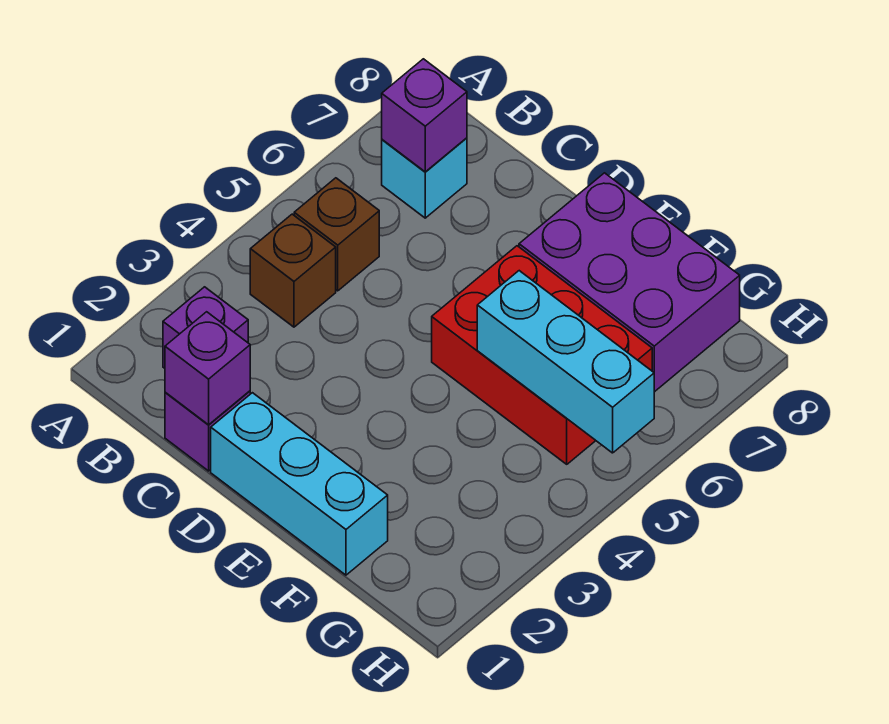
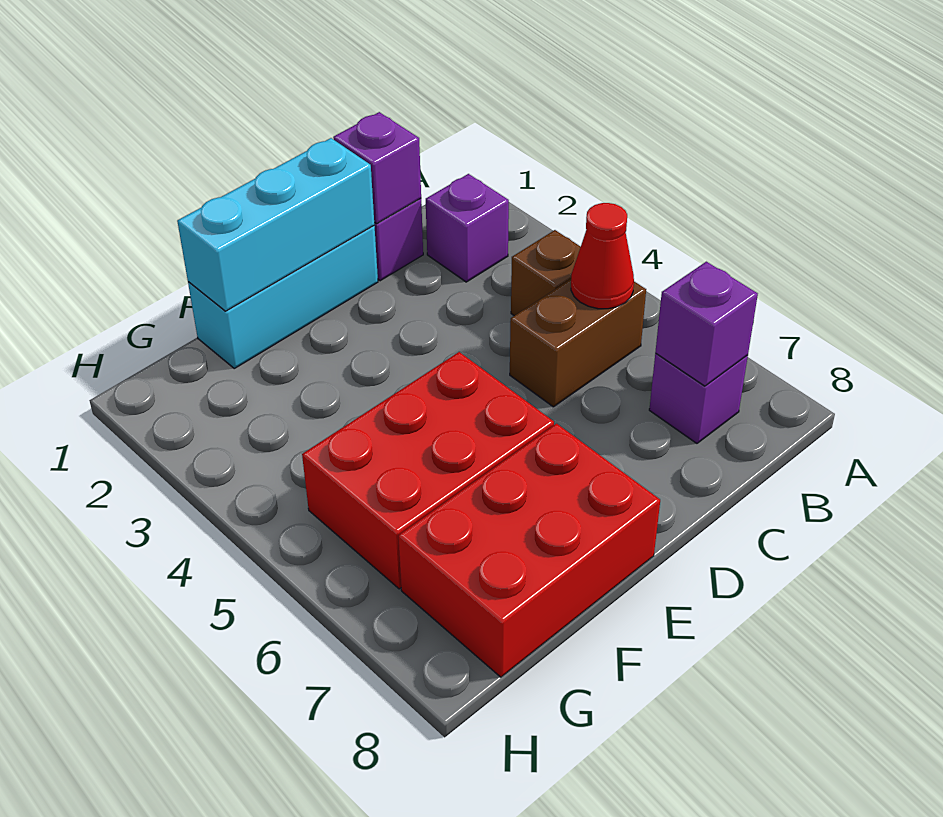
brown brick B5 level 1 -> brown brick B5:C5 level 1
none -> red cone B5 level 2
cyan brick B7 level 1 -> purple brick B7 level 1
purple brick E7:G8 level 1 -> red brick E7:G8 level 1
cyan brick F5:H5 level 2 -> cyan brick D1:F1 level 2

